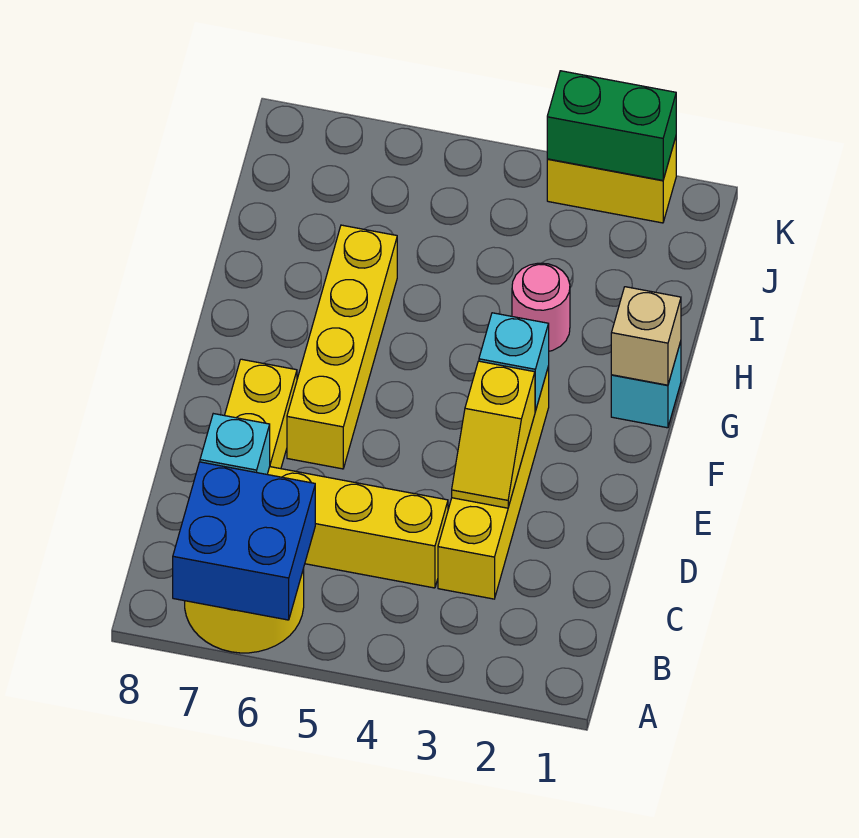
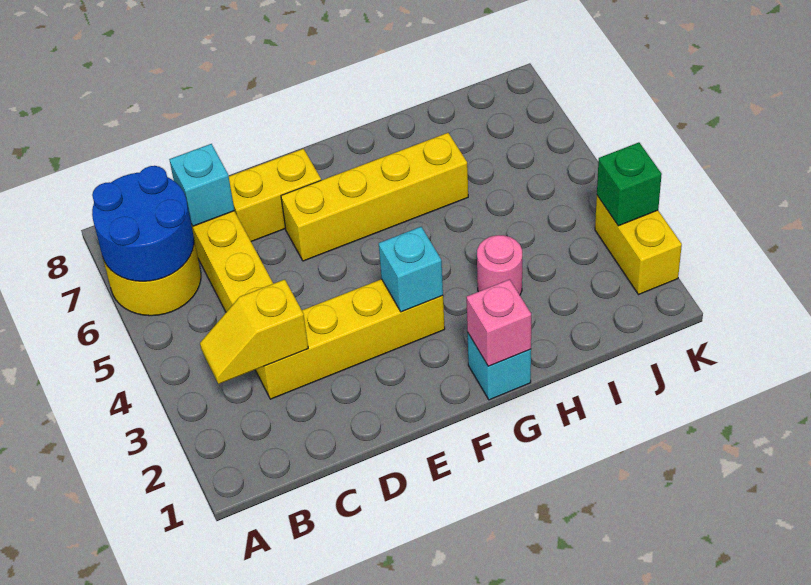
blue brick A6:B7 level 2 -> blue round brick A6:B7 level 2
yellow slope D3:E3 level 2 top E -> yellow slope B3:C3 level 2 top C
tan brick G1 level 2 -> pink brick G1 level 2
green brick K2:K3 level 2 -> green brick K3 level 2

